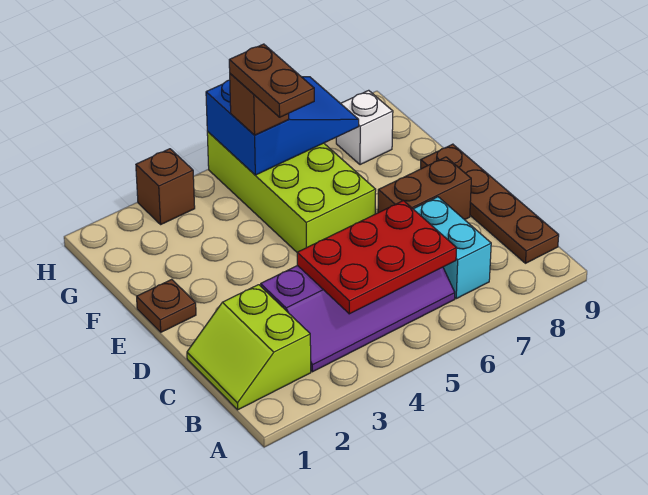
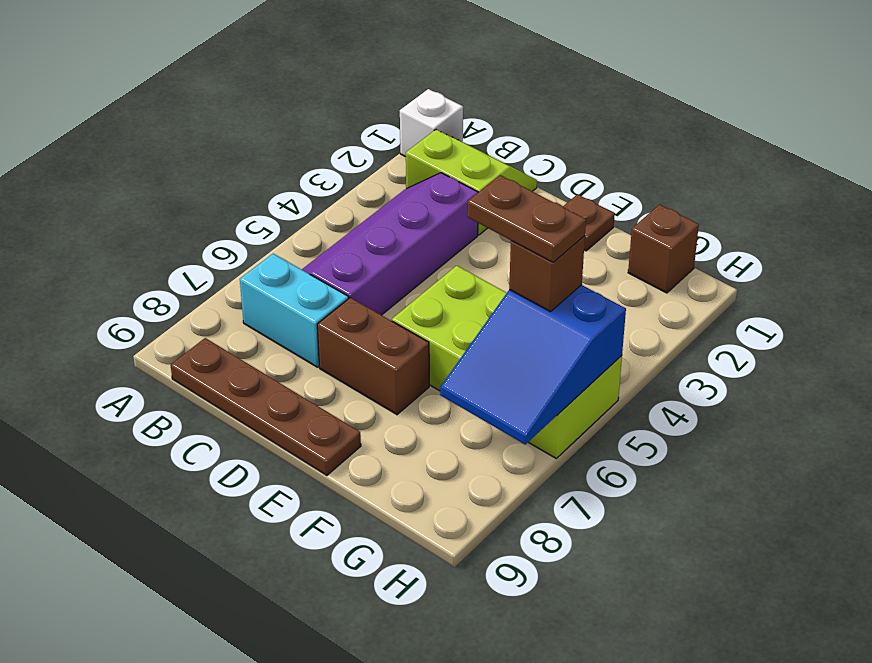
red plate B4:C6 level 2 -> none
brown brick D7:D8 level 1 -> brown brick D7:E7 level 1
white brick G8 level 1 -> white brick A1 level 1
brown brick H3 level 1 -> brown brick G1 level 1

